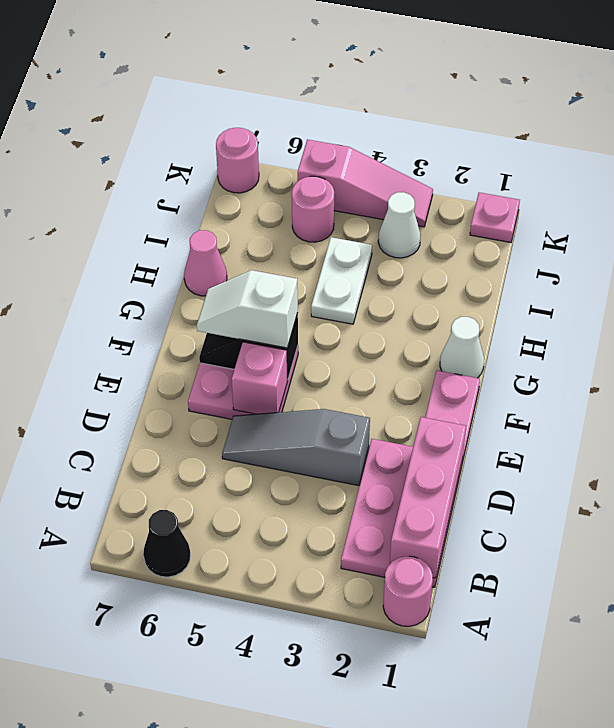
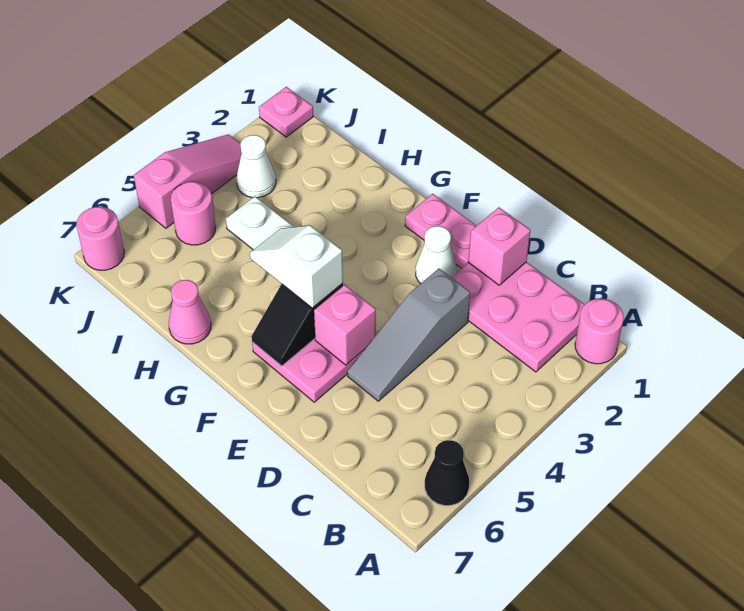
pink brick B1:D1 level 2 -> pink brick D1 level 2
white slope F5:F6 level 3 top 5 -> white slope F5:G5 level 3 top F
white cone G1 level 1 -> white cone E2 level 1

